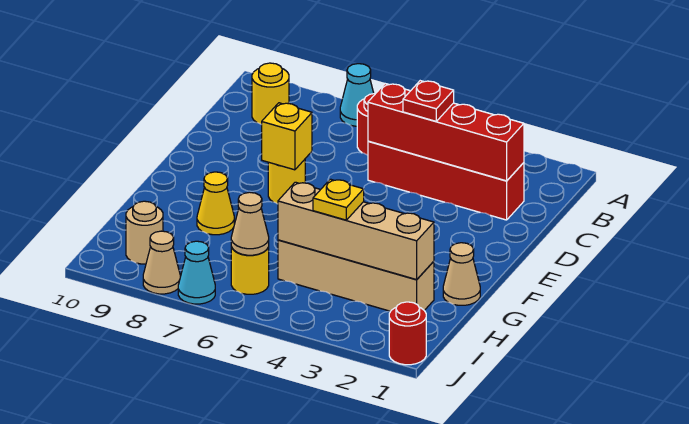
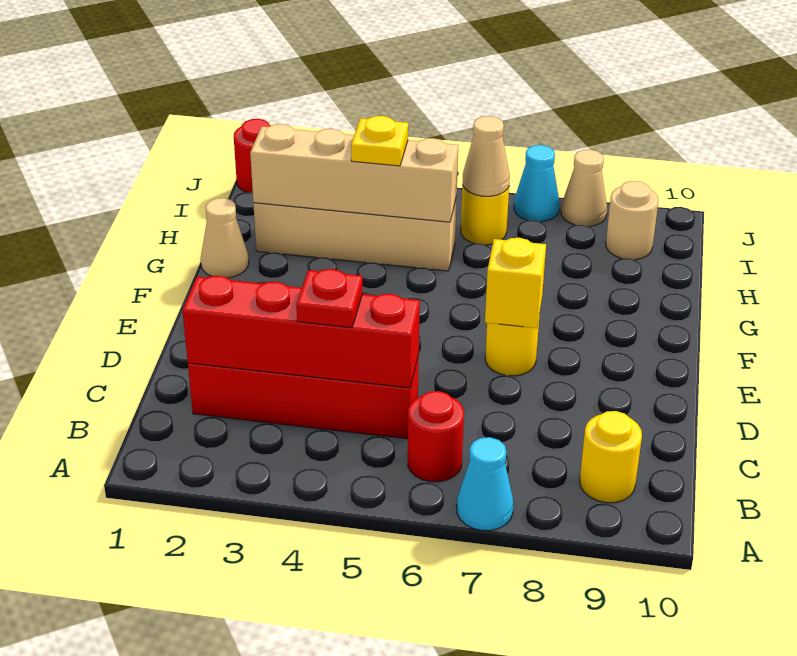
yellow cone G8 level 1 -> none

